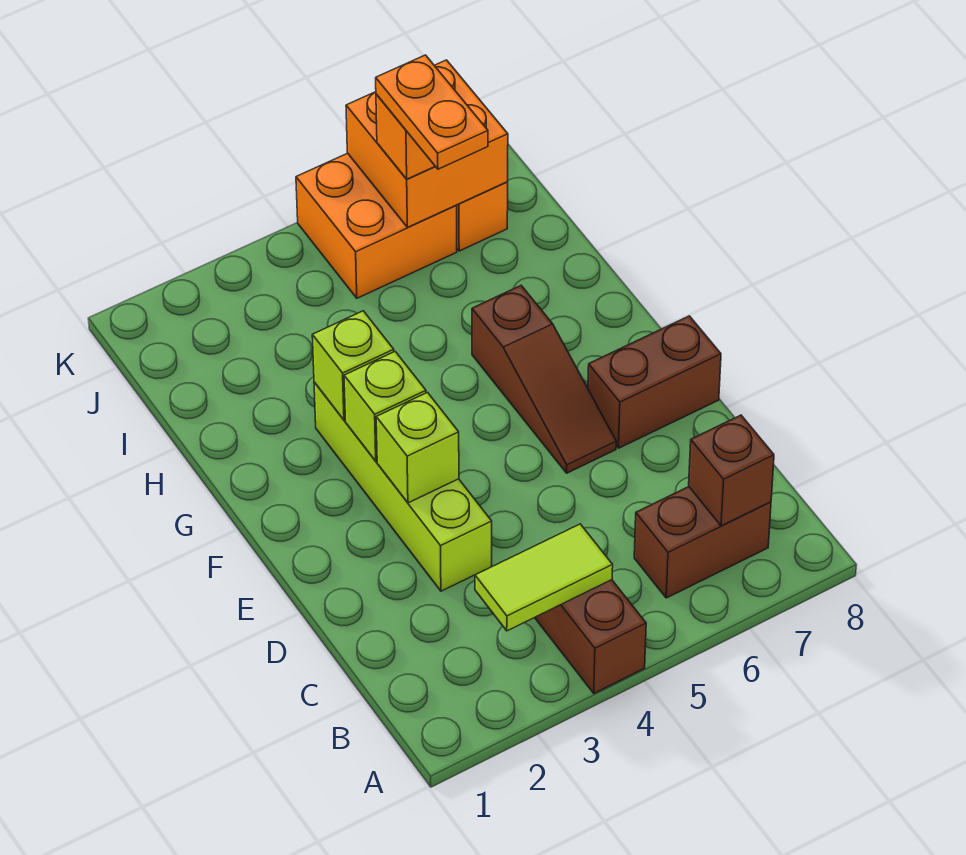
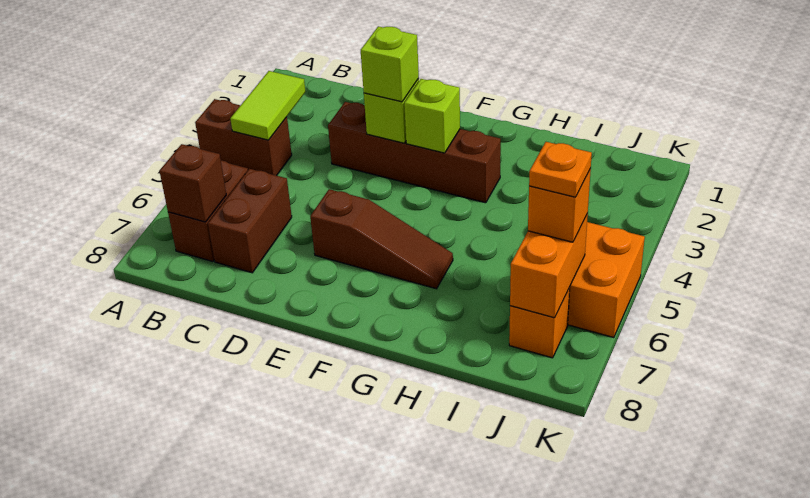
lime brick D3:G3 level 1 -> brown brick D3:G3 level 1
brown slope E6:G6 level 1 top G -> brown slope E6:G6 level 1 top E
brown brick E7:E8 level 1 -> brown brick C6:C7 level 1
lime brick G3 level 2 -> lime brick E3 level 3
orange plate I6:J6 level 4 -> orange plate J6 level 4
orange brick J6:K7 level 2 -> orange brick J6:J7 level 2

